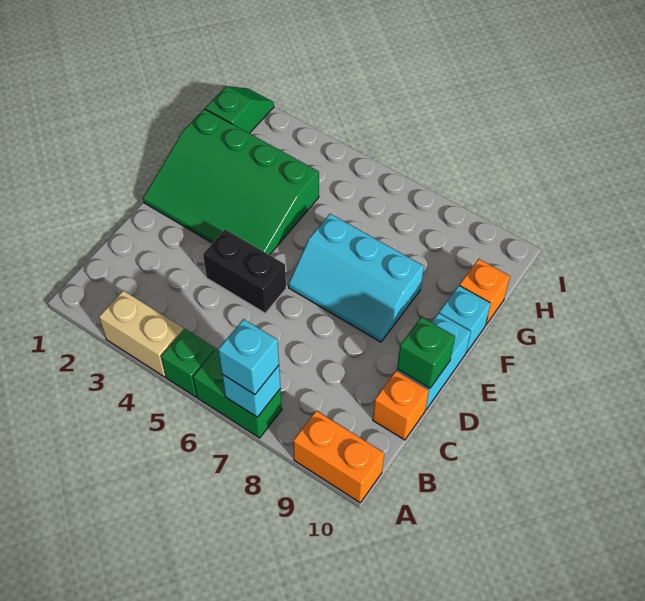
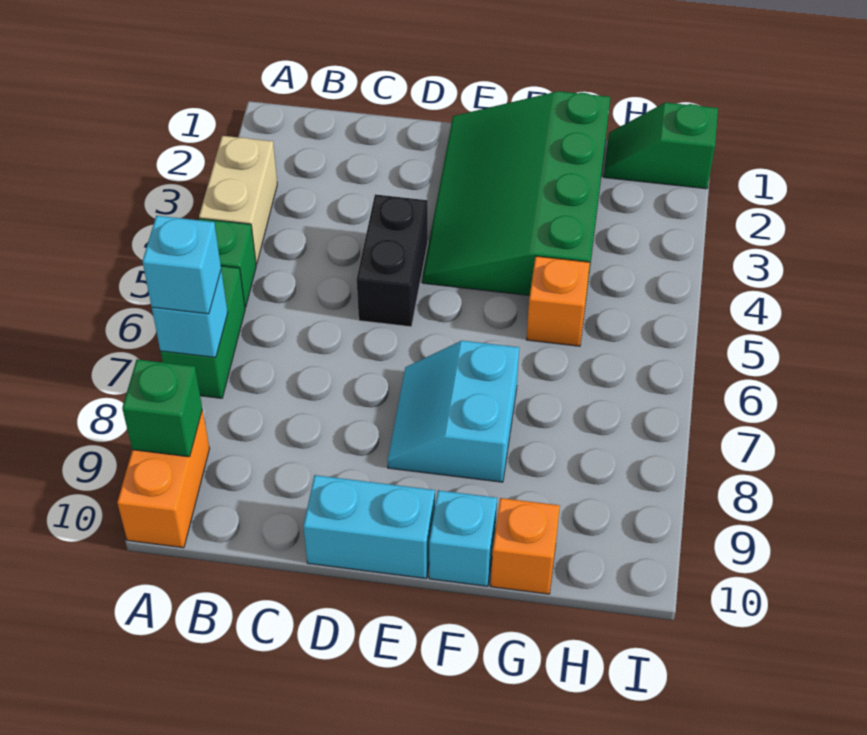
orange brick C10 level 1 -> orange brick G5 level 1
green brick D10 level 2 -> green brick A9 level 2
cyan slope E6:F8 level 1 top F -> cyan slope E7:F8 level 1 top F
green slope H1:I1 level 1 top H -> green slope H1:I1 level 1 top I

